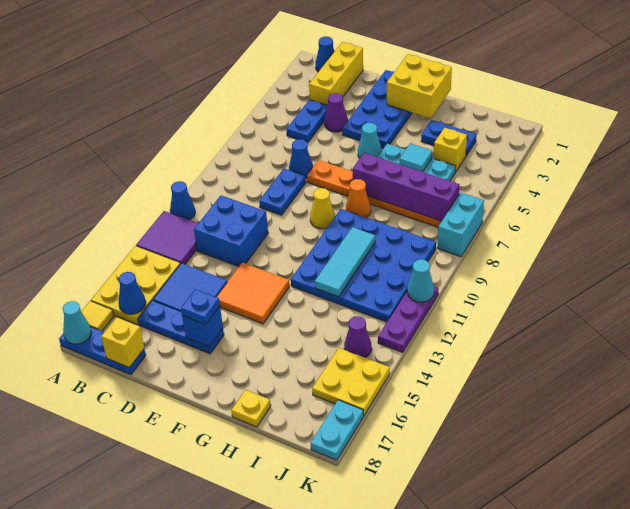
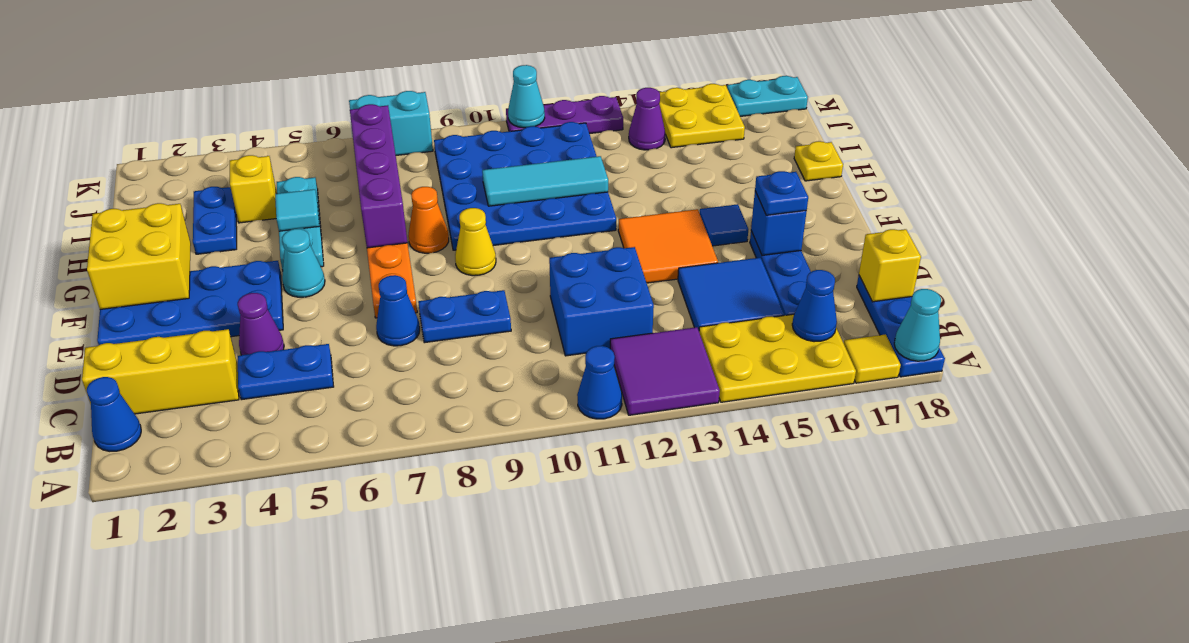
none -> blue tile F15 level 1

